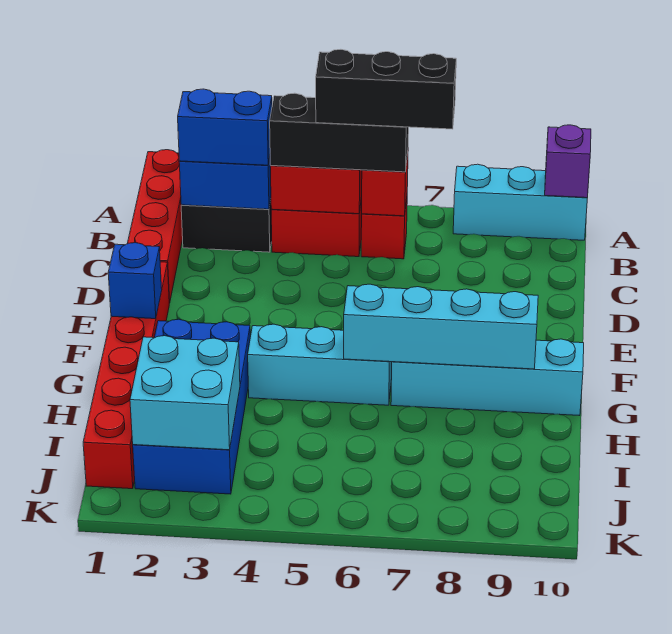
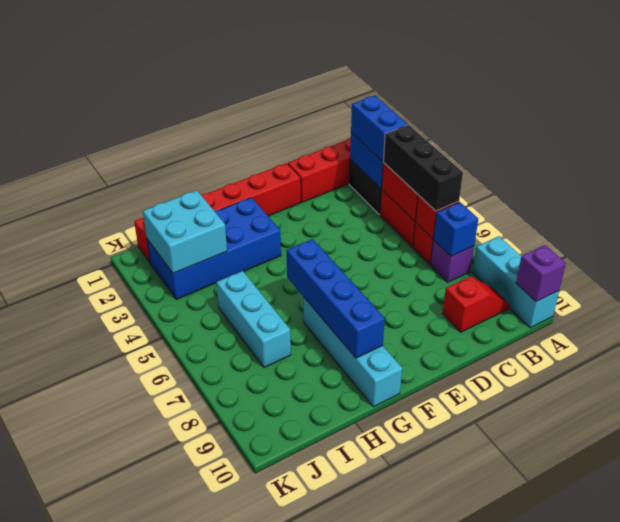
black brick B5:B7 level 4 -> none
none -> purple brick B7 level 1
none -> red slope B9:C9 level 1 top C
blue brick F1 level 2 -> blue brick B7 level 2
cyan brick G4:G6 level 1 -> cyan brick I5:I7 level 1
cyan brick G6:G9 level 2 -> blue brick G6:G9 level 2

